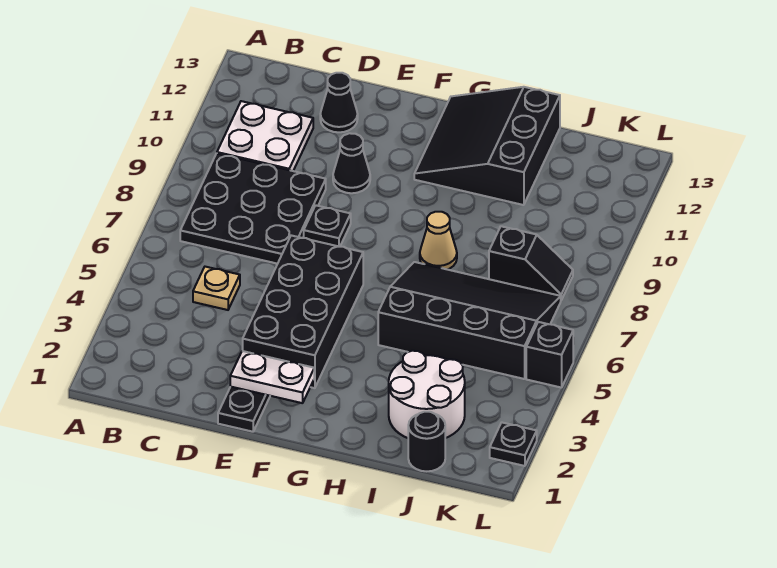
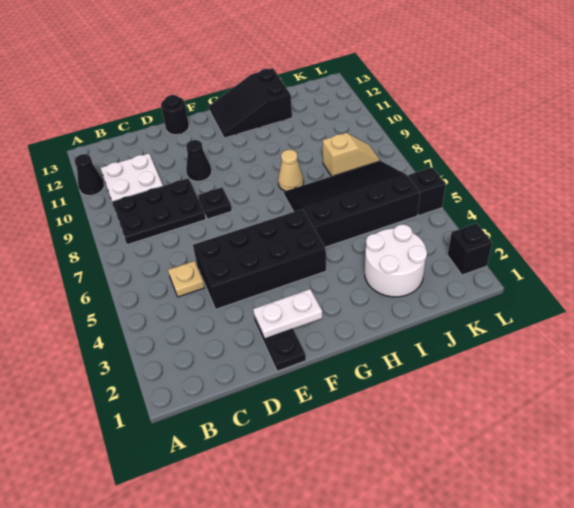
black plate B7:D9 level 1 -> black plate B8:D9 level 1
black cone D12 level 1 -> black cone A11 level 1
black brick E3:F6 level 1 -> black brick D4:G5 level 1
black slope G11:I13 level 1 top I -> black slope G12:I13 level 1 top I
black round brick J1 level 1 -> black round brick E13 level 1
black slope J8:K8 level 1 top J -> tan slope J8:K8 level 1 top J
black plate L2 level 1 -> black brick L2 level 1

